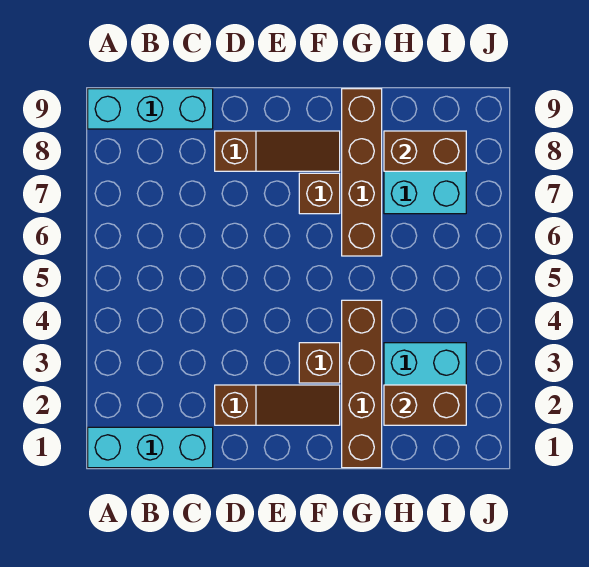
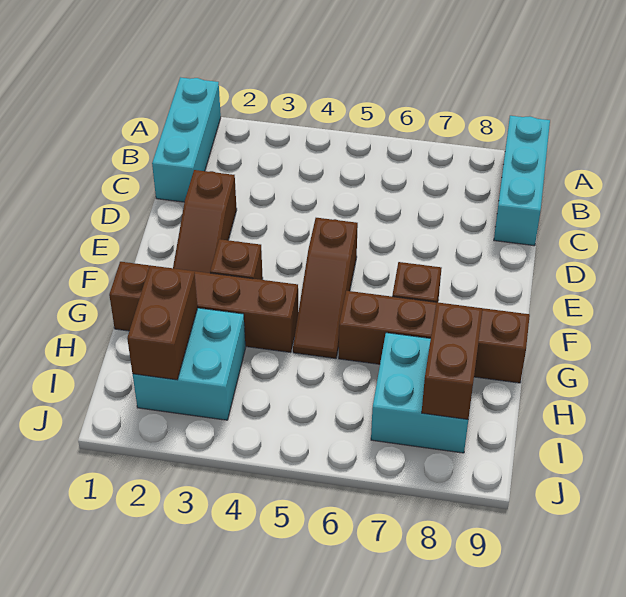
brown slope D8:F8 level 1 top D -> brown slope E5:G5 level 1 top E

